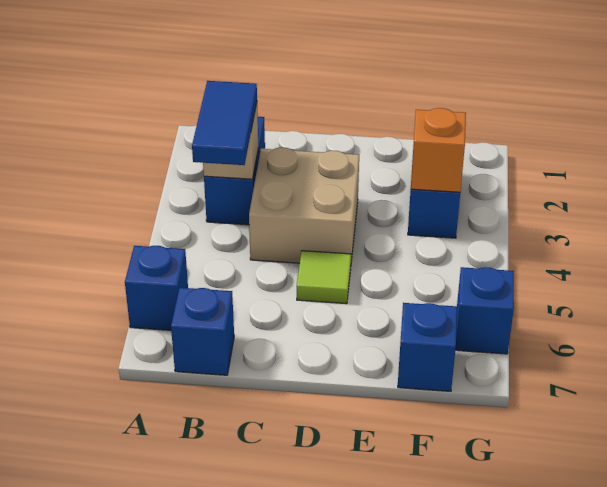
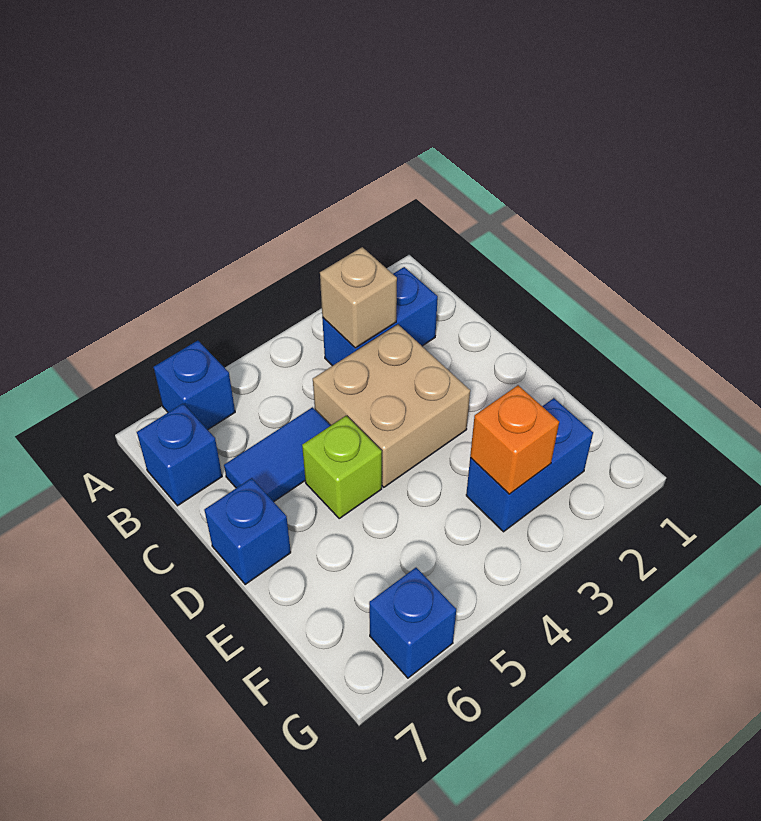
blue tile B3:B4 level 3 -> blue tile C5:C6 level 1
lime tile D5 level 1 -> lime brick D5 level 1
blue brick F7 level 1 -> blue brick D7 level 1

